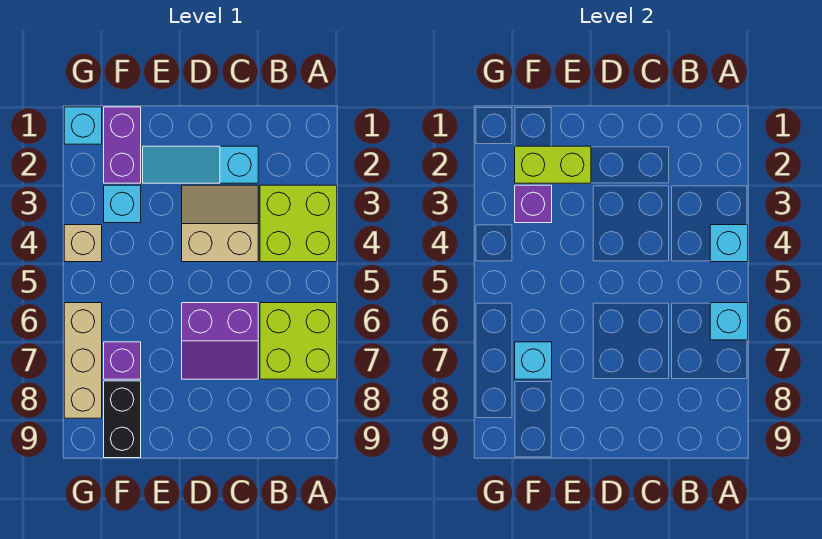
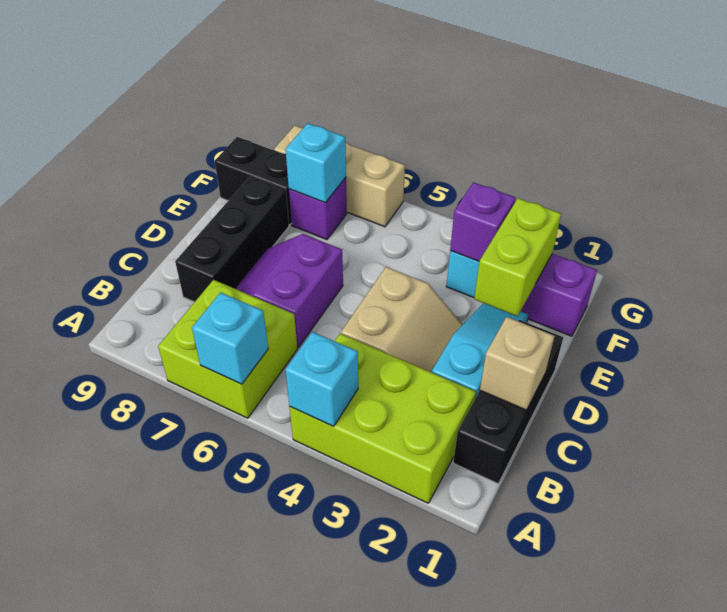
lime brick A3:B4 level 1 -> lime brick A2:B4 level 1
none -> black brick B1:D1 level 1
none -> black brick C8:E8 level 1
cyan brick G1 level 1 -> none
tan brick G4 level 1 -> tan brick C1 level 2

